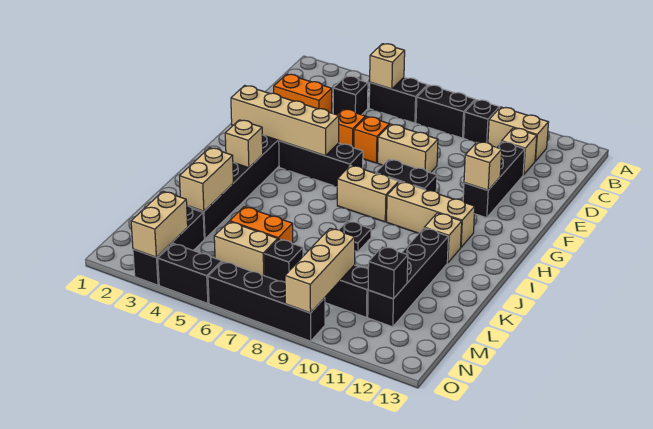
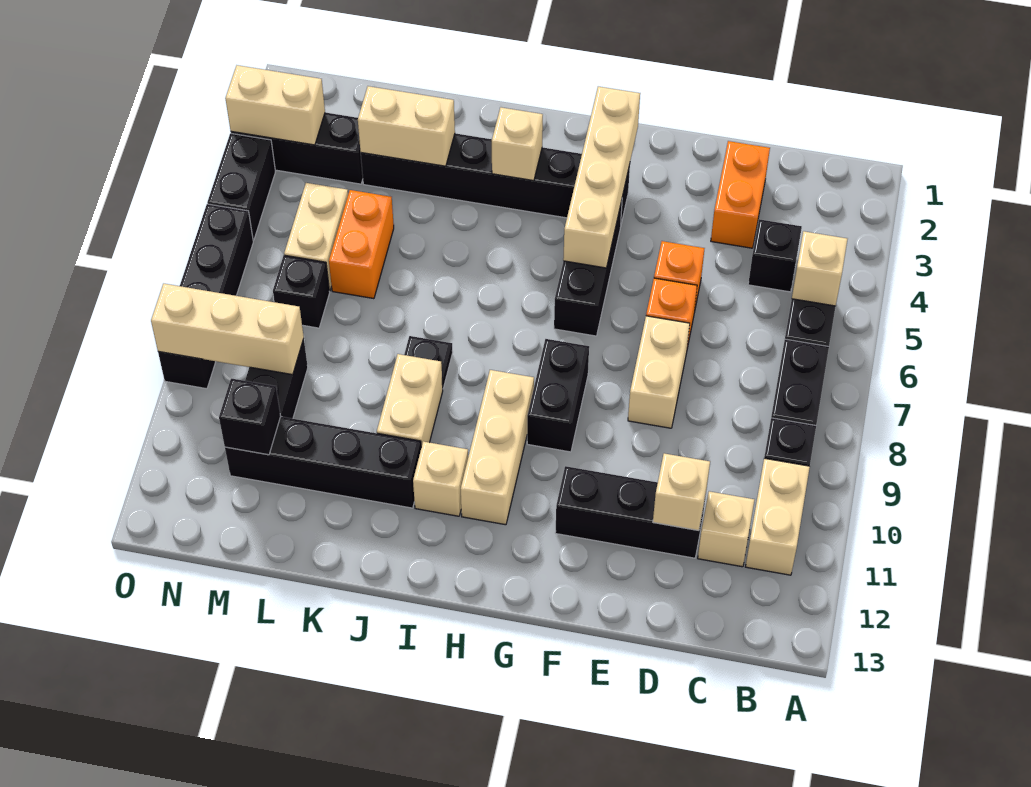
tan brick F11 level 2 -> tan brick D11 level 2
tan brick H7:H8 level 1 -> tan brick J9:J10 level 1

